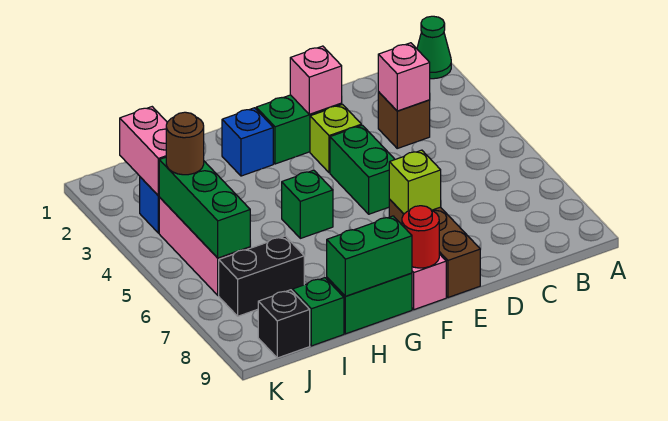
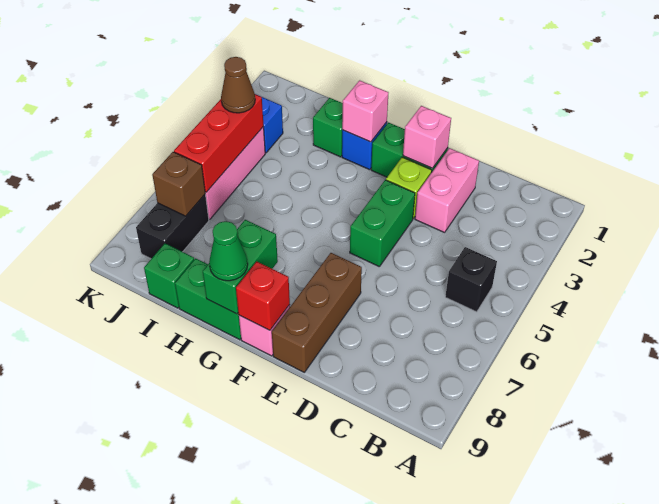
green cone A1 level 1 -> green cone G9 level 3
brown brick C3 level 1 -> brown brick J7 level 2
pink brick C3 level 2 -> pink brick G2 level 2
lime brick E7 level 2 -> none
red round brick F9 level 2 -> red brick F9 level 2
green brick G5 level 1 -> green brick H2 level 1
green brick G9:H9 level 2 -> green brick G8:G9 level 2
black brick I7:J7 level 1 -> black brick J7:J8 level 1
pink brick J2:J3 level 2 -> pink brick D2:D3 level 1
green brick J4:J6 level 2 -> red brick J4:J6 level 2
brown round brick J4 level 3 -> brown cone J4 level 3
black brick J9 level 1 -> black brick B5 level 1

